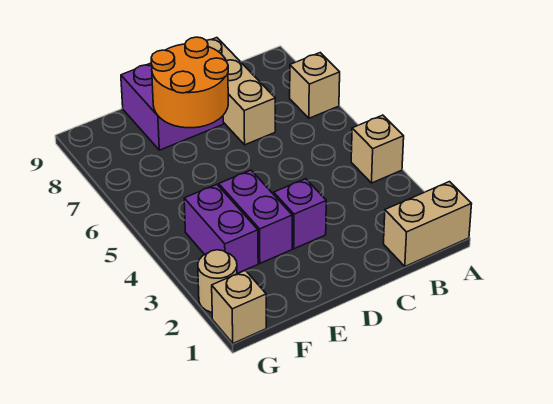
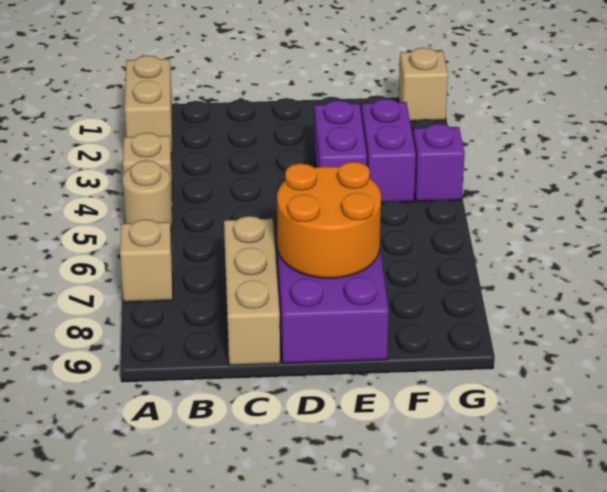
tan brick A1:B1 level 1 -> tan brick A1:A2 level 1
purple brick D3 level 1 -> purple brick G4 level 1
tan round brick G2 level 1 -> tan round brick A5 level 1

